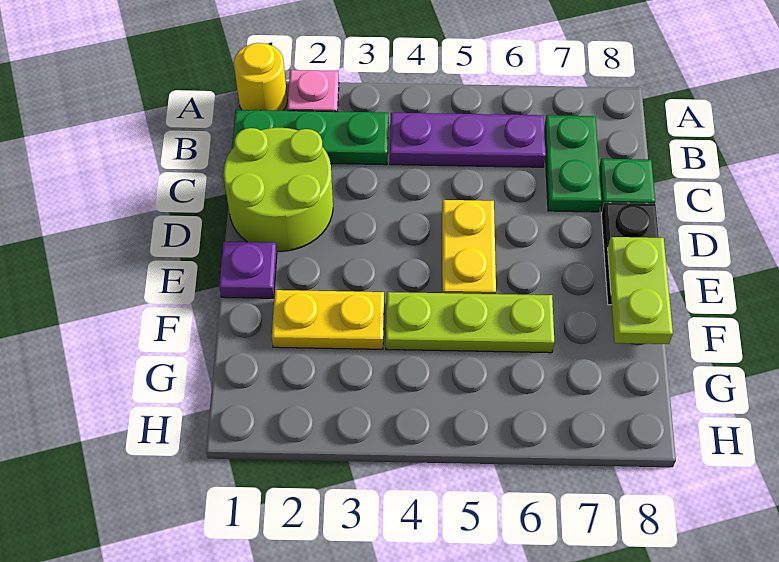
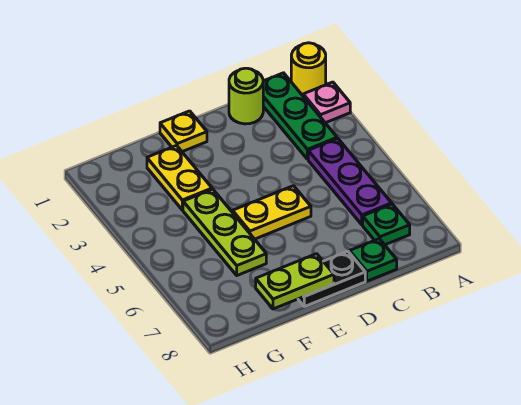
green plate B7:C7 level 1 -> green plate B7 level 1
lime round brick C1:D2 level 1 -> lime round brick C1 level 1
purple plate E1 level 1 -> yellow plate E1 level 1

